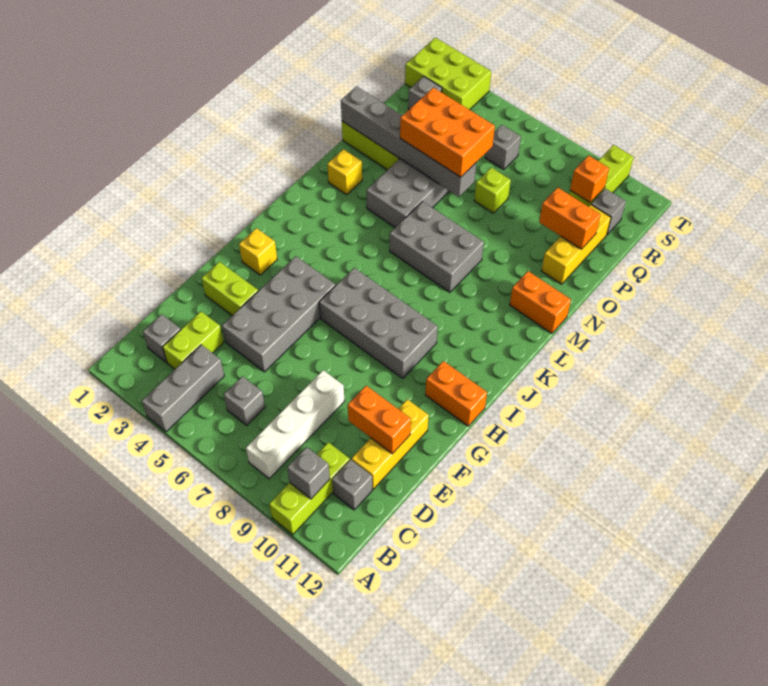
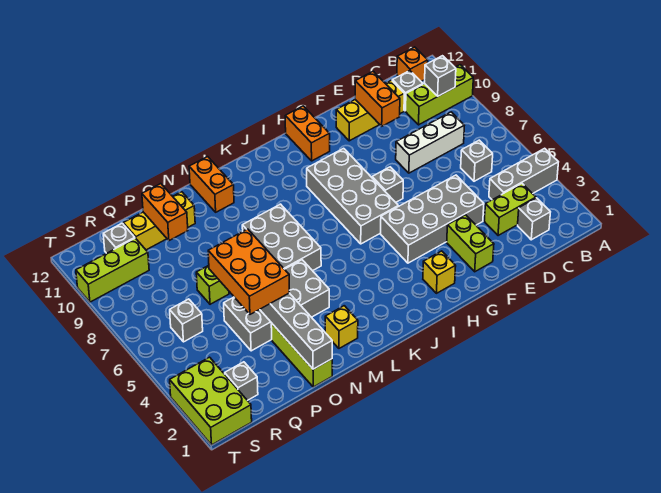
white brick B8:E8 level 1 -> white brick C8:E8 level 1
none -> grey brick G7 level 1
orange brick R10 level 2 -> orange brick B12 level 1

